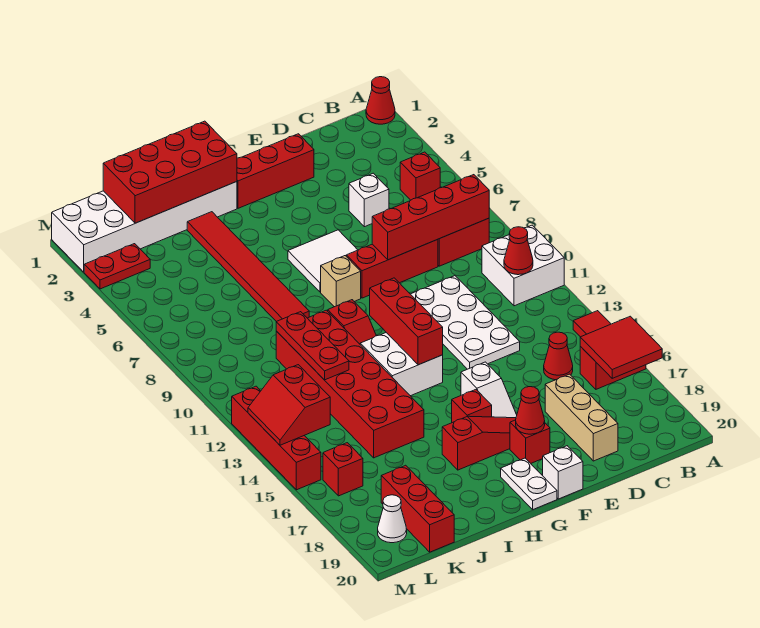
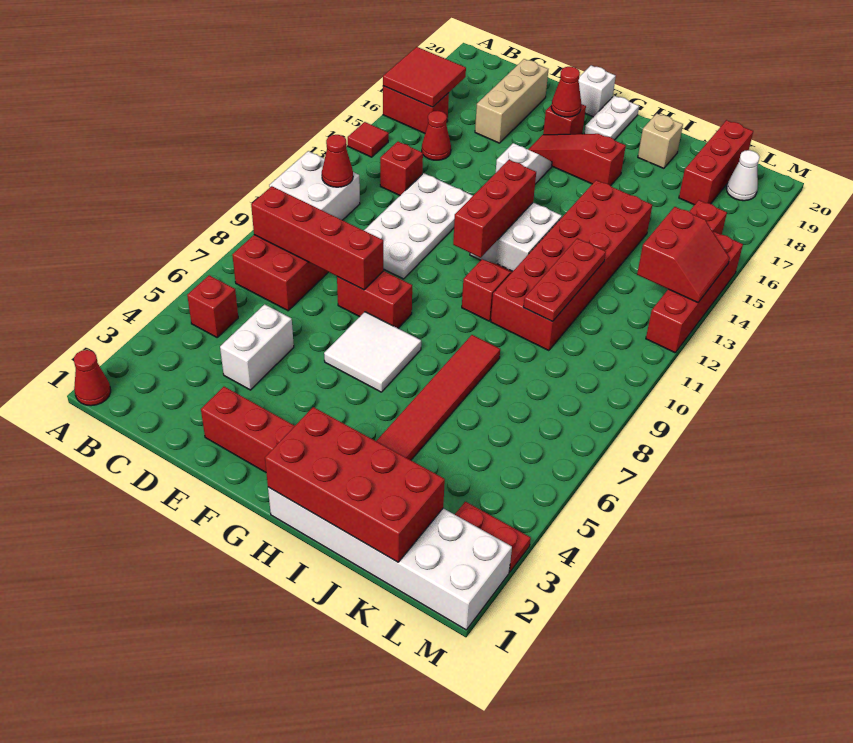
white brick D5 level 1 -> white brick D4:D5 level 1
red brick D8:F8 level 1 -> red brick E8:F8 level 1
tan brick G8 level 1 -> tan brick I19 level 1
red brick G16 level 1 -> red brick C13 level 1

